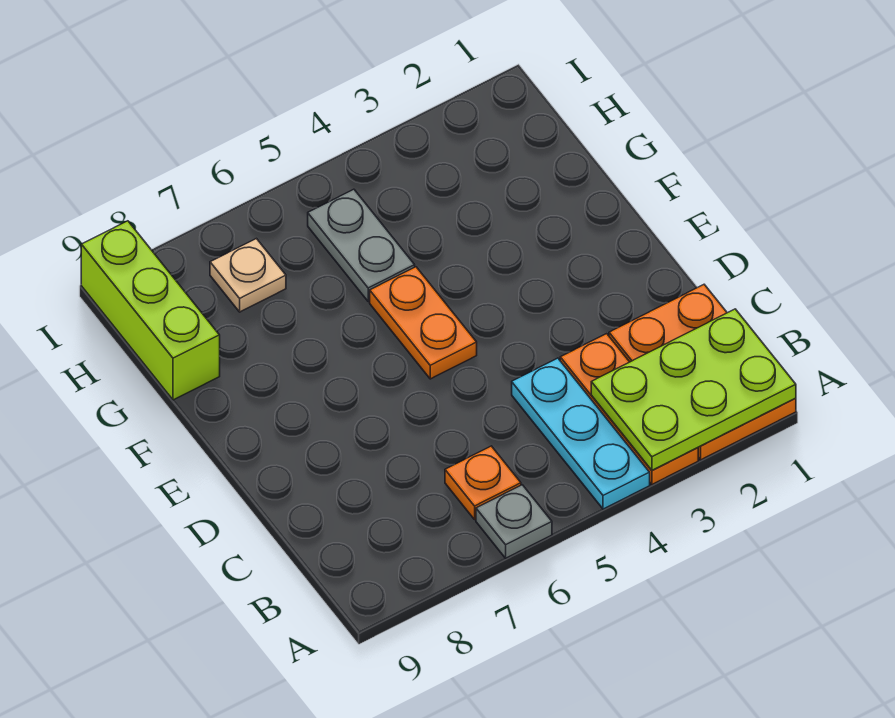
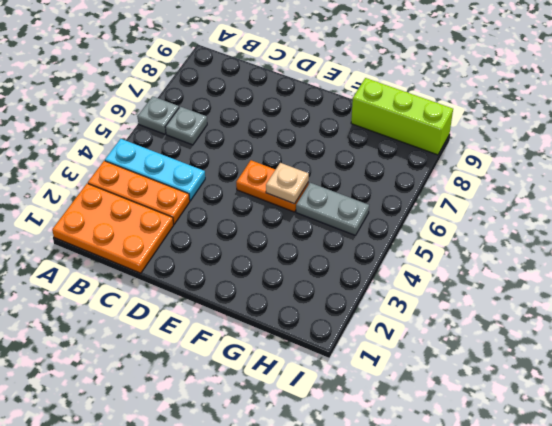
lime plate A1:B3 level 2 -> none
orange plate B6 level 1 -> grey plate B6 level 1
tan plate H7 level 1 -> tan plate F5 level 2

